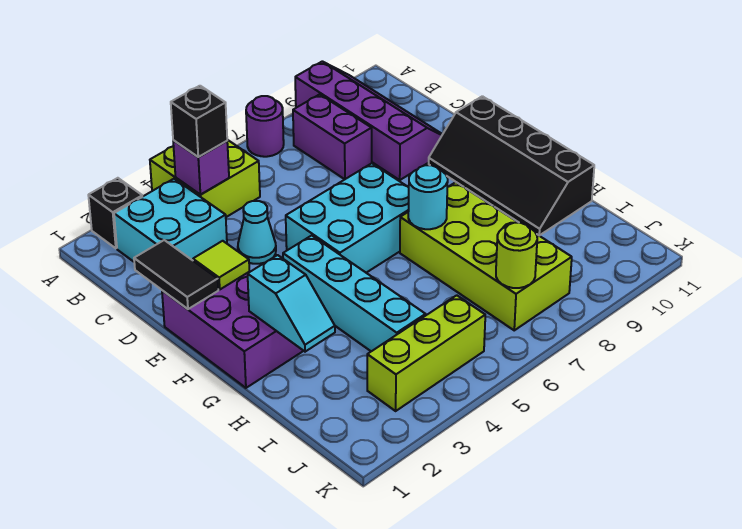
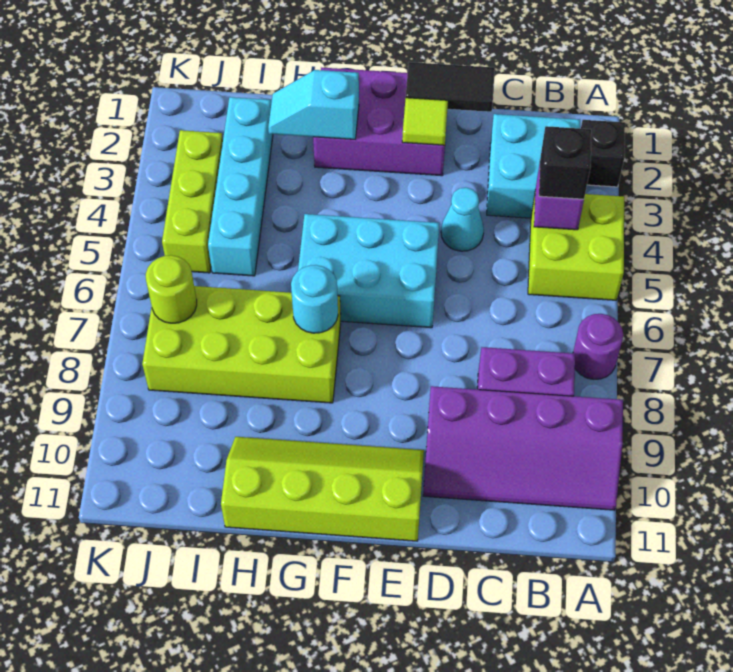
cyan brick E5:F7 level 1 -> cyan brick E5:G6 level 1
black slope E10:H11 level 1 top 11 -> lime slope E10:H11 level 1 top 11
cyan brick F4:I4 level 1 -> cyan brick I2:I5 level 1

